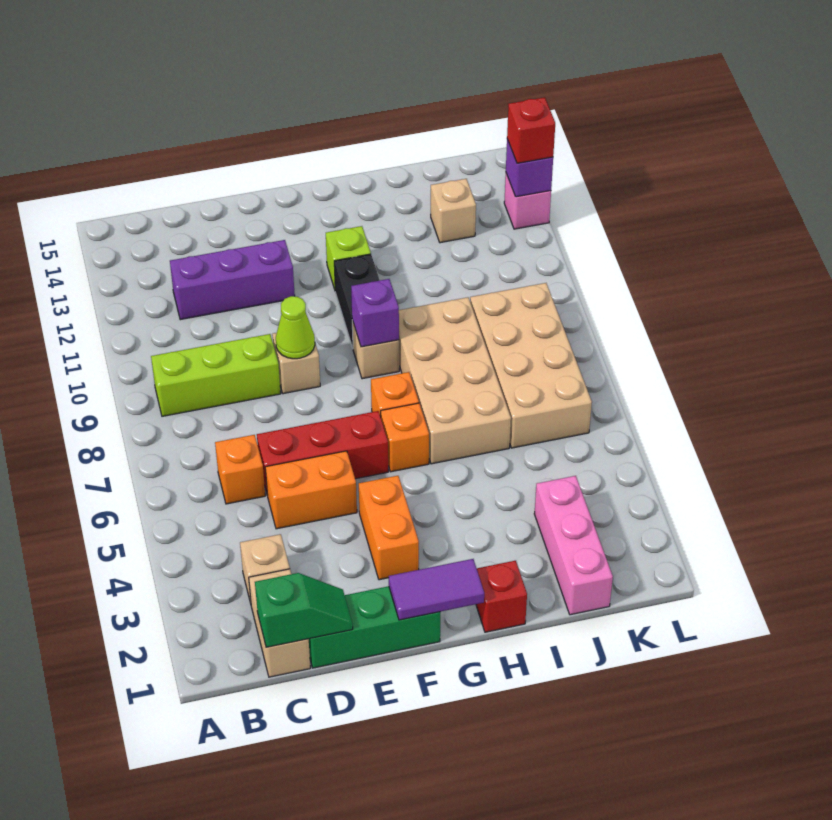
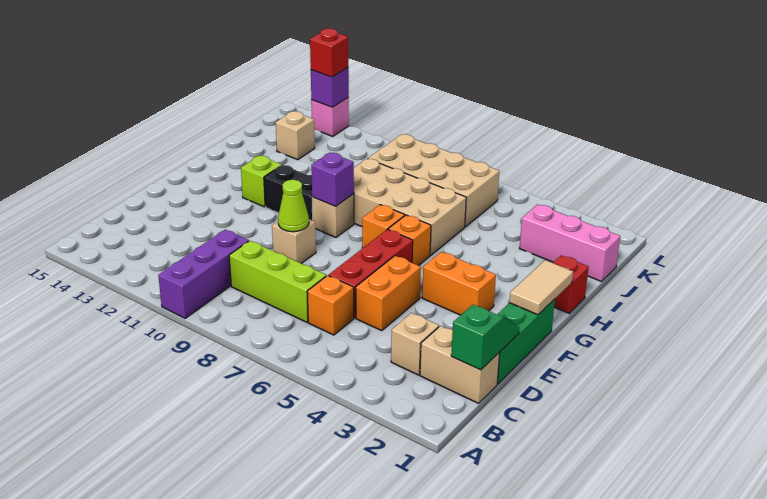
lime brick B9:D9 level 1 -> lime brick C7:C9 level 1
purple brick C12:E12 level 1 -> purple brick A10:C10 level 1
purple tile F1:G1 level 2 -> tan tile F1:G1 level 2

